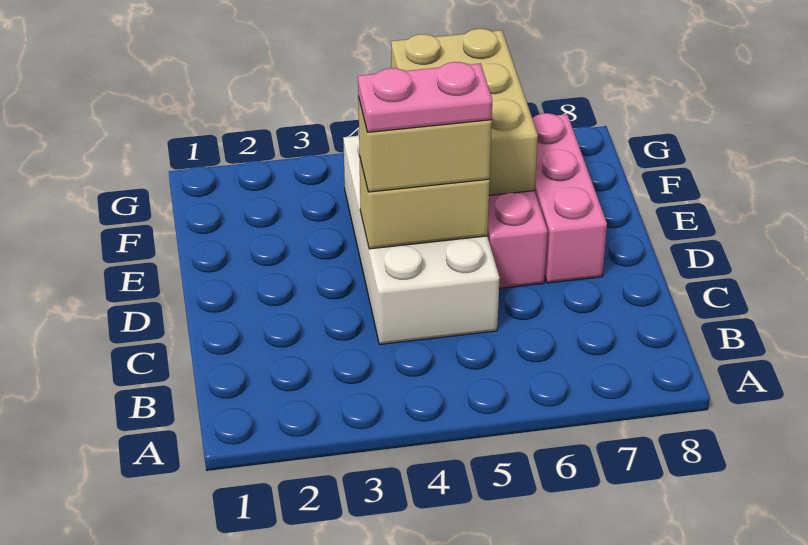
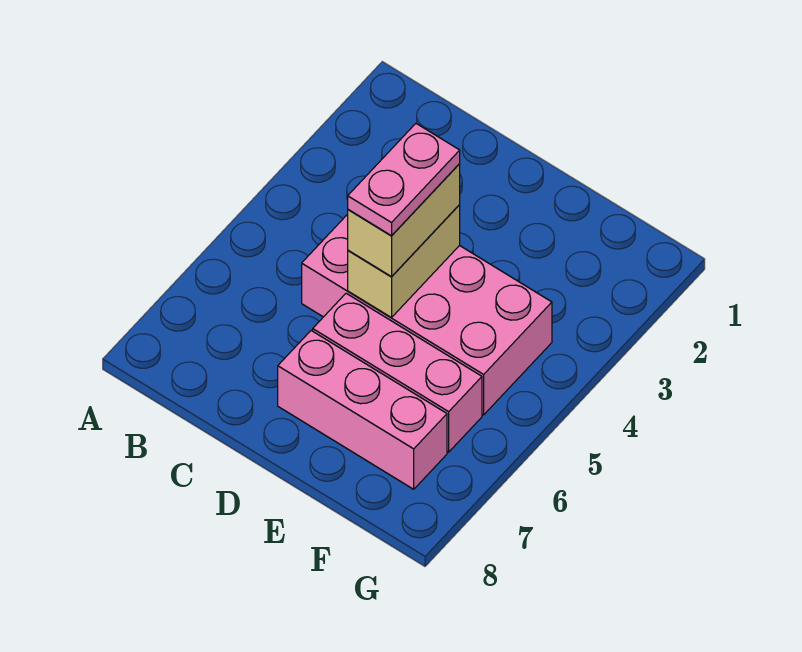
white brick C4:F5 level 1 -> pink brick C4:F5 level 1
tan brick E5:G6 level 2 -> none

